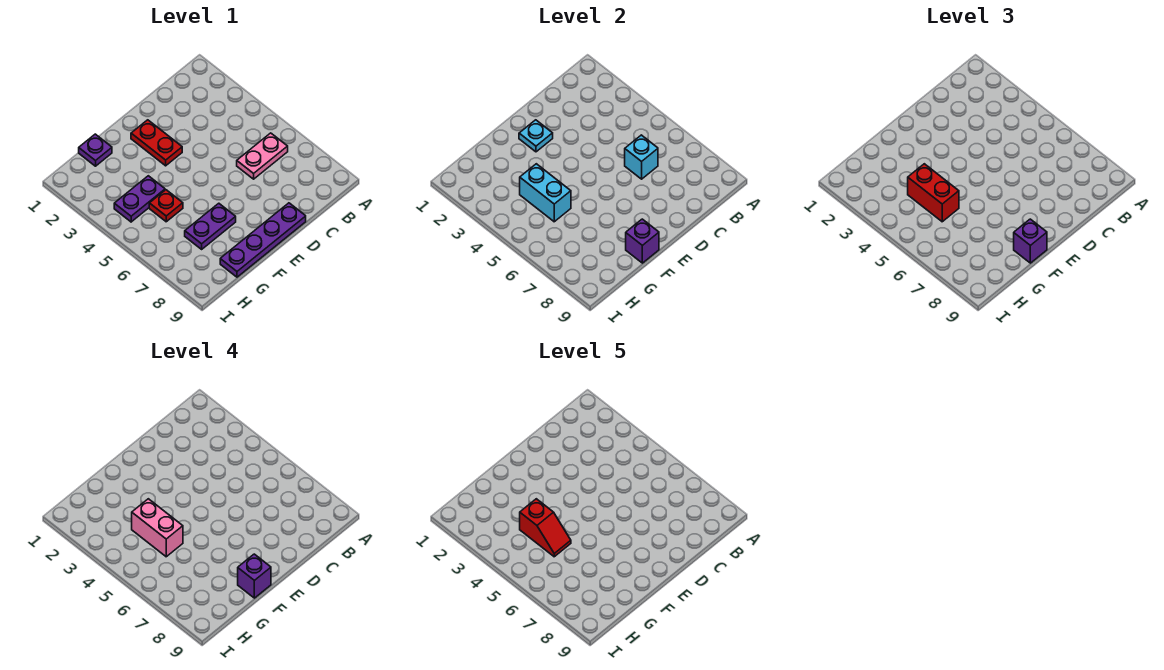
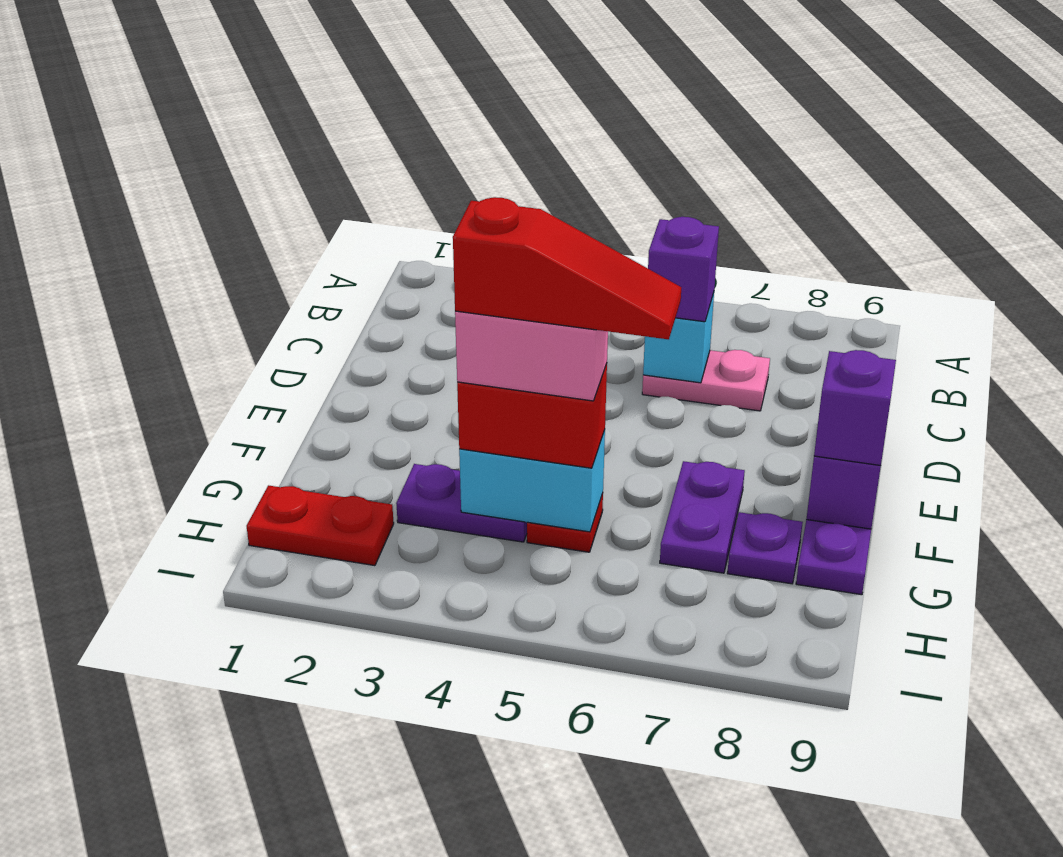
pink plate B6:C6 level 1 -> pink plate C6:C7 level 1
red plate E2:E3 level 1 -> red plate H1:H2 level 1
cyan plate E2 level 2 -> none
purple brick F9 level 4 -> purple brick C6 level 3
purple plate G1 level 1 -> purple plate G8 level 1
purple plate G4:H4 level 1 -> purple plate G3:G4 level 1
red slope G4:G5 level 5 top 4 -> red slope G4:G6 level 5 top 4

